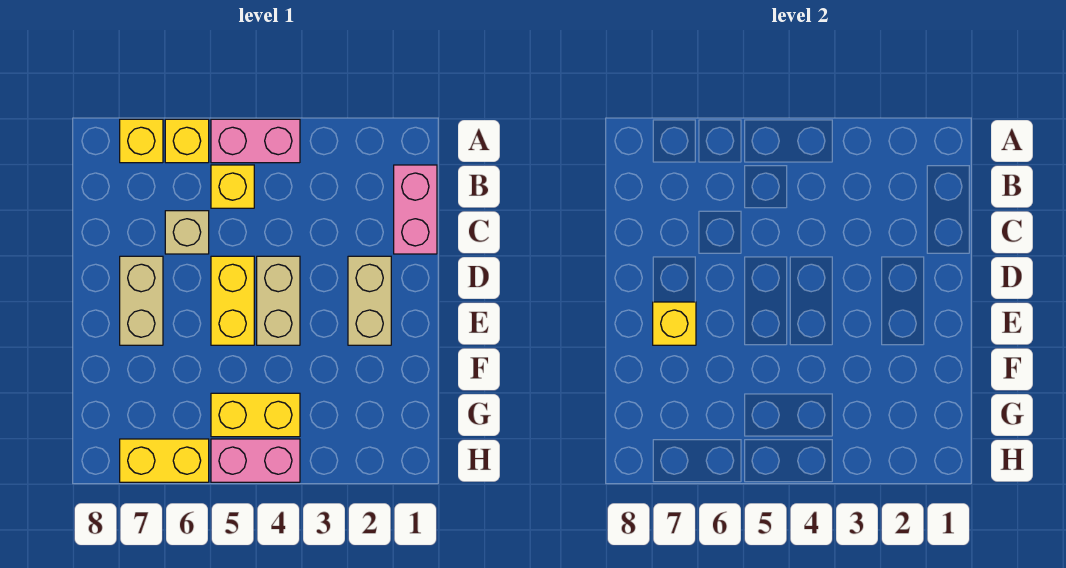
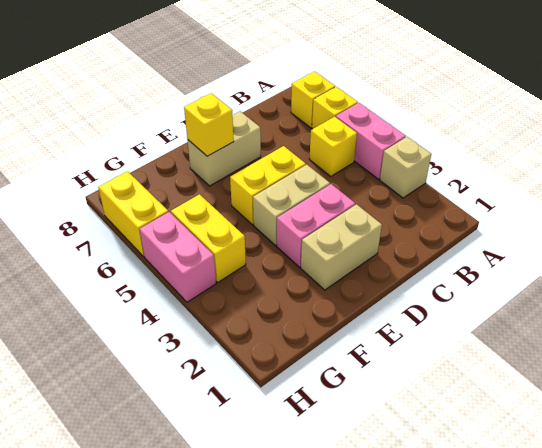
pink brick B1:C1 level 1 -> pink brick D3:E3 level 1
tan brick C6 level 1 -> tan brick A3 level 1

